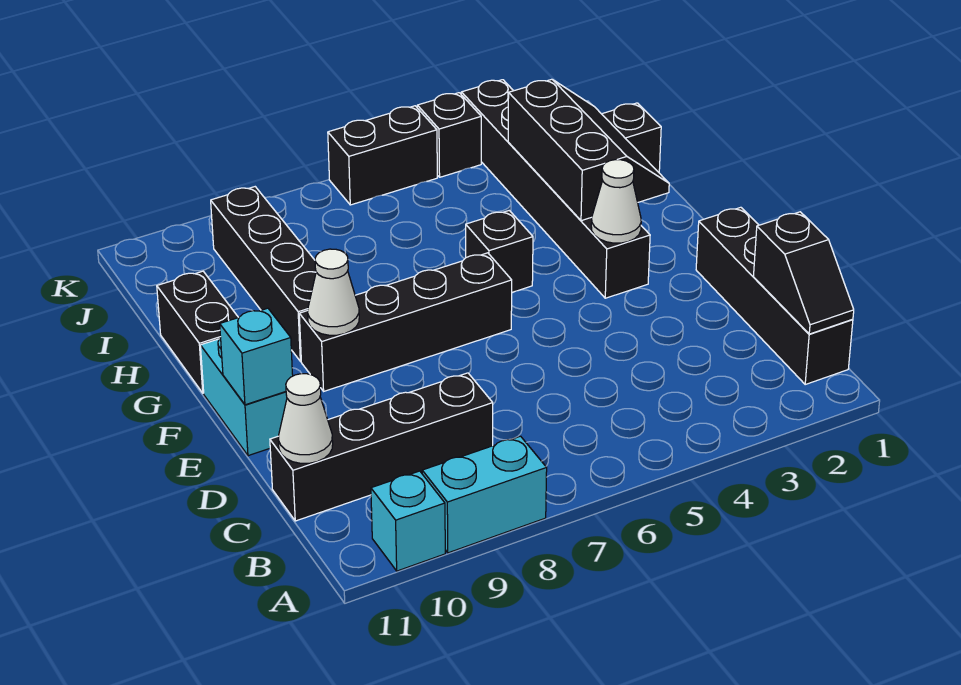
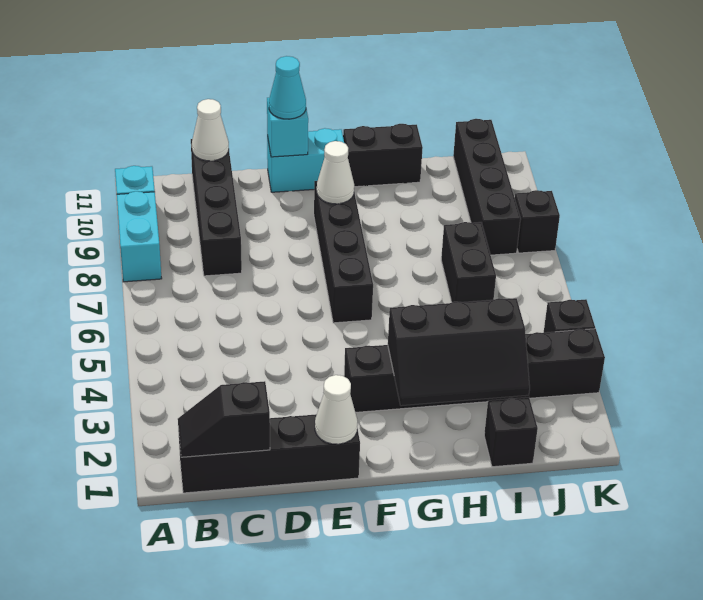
none -> cyan cone E11 level 3
white cone F3 level 2 -> white cone E1 level 2
black brick G5 level 1 -> black brick K8 level 1
black brick G9:J9 level 1 -> black brick J8:J11 level 1
black brick K5:K6 level 1 -> black brick I6:I7 level 1

